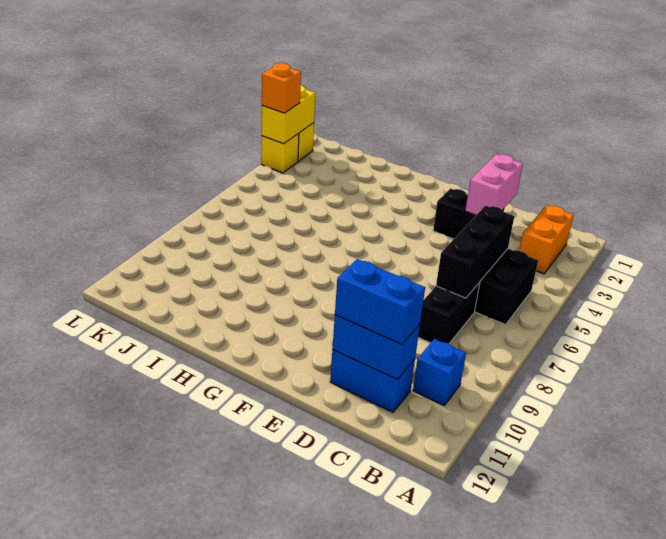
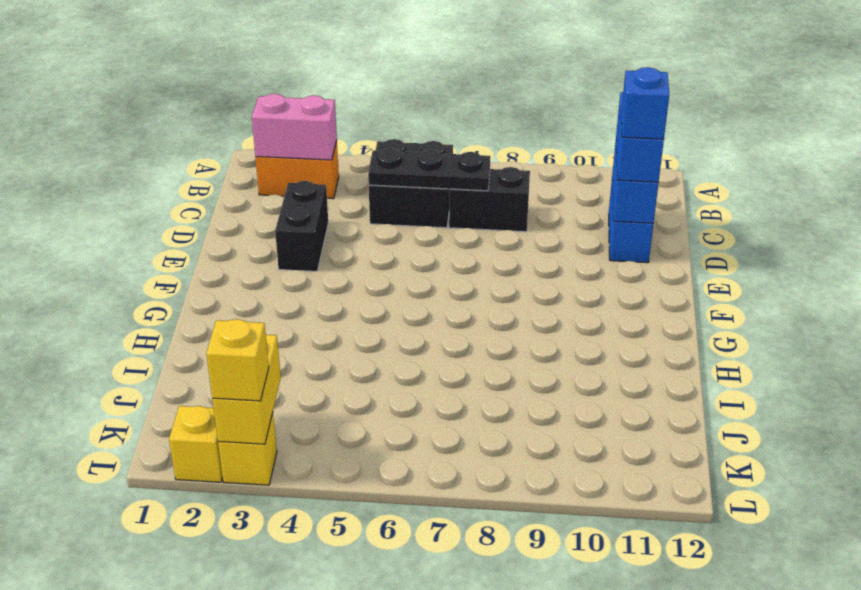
blue brick B10 level 1 -> blue brick D11 level 4
black brick C5:C7 level 2 -> black plate C5:C7 level 2
pink brick D2:D3 level 2 -> pink brick B2:B3 level 2
yellow brick L2:L3 level 2 -> yellow brick K3:L3 level 2
orange brick L3 level 3 -> yellow brick L3 level 3

